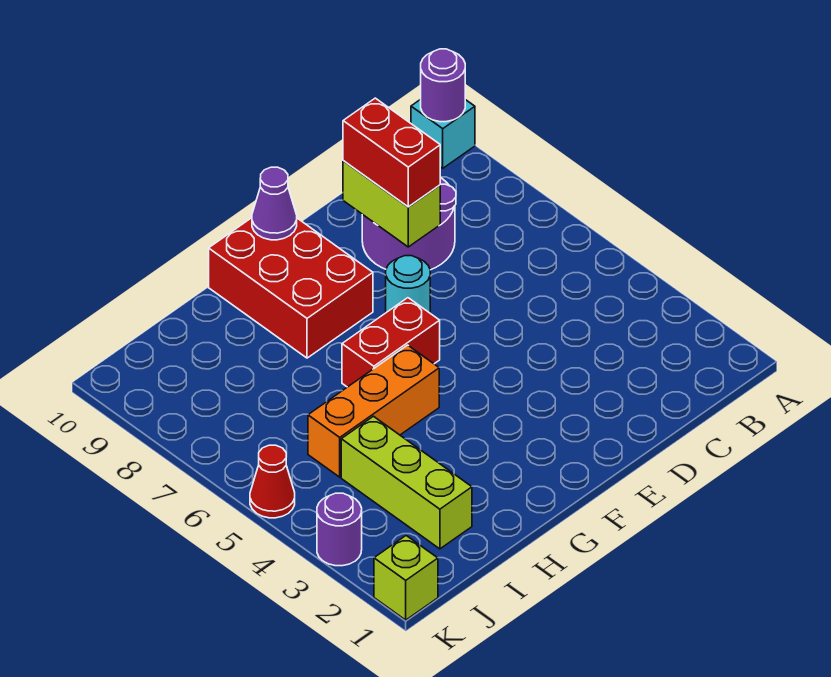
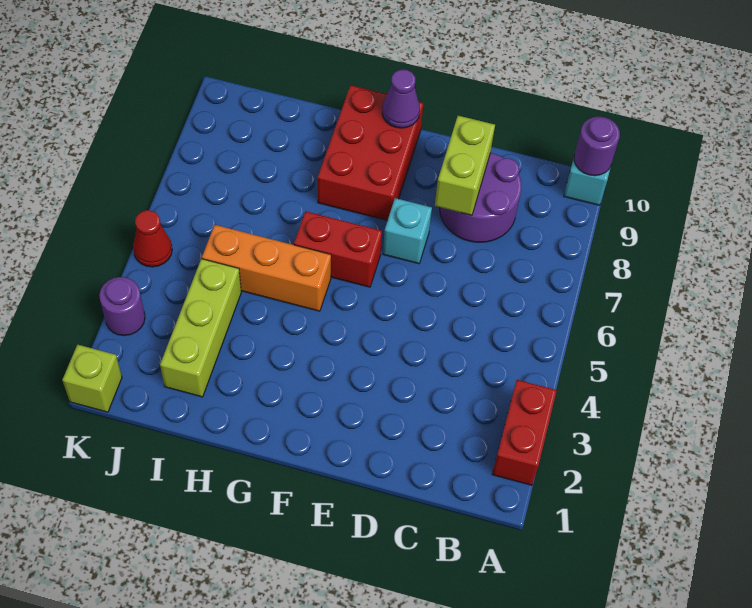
red brick D8:D9 level 3 -> red brick A2:A3 level 1
cyan round brick E7 level 1 -> cyan brick E7 level 1

